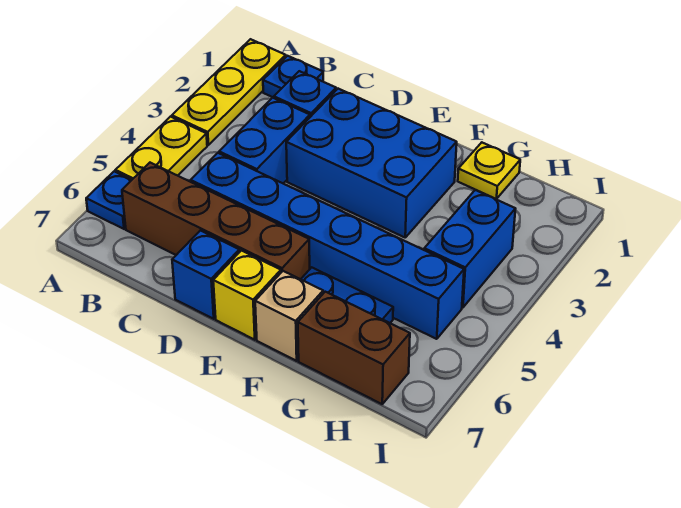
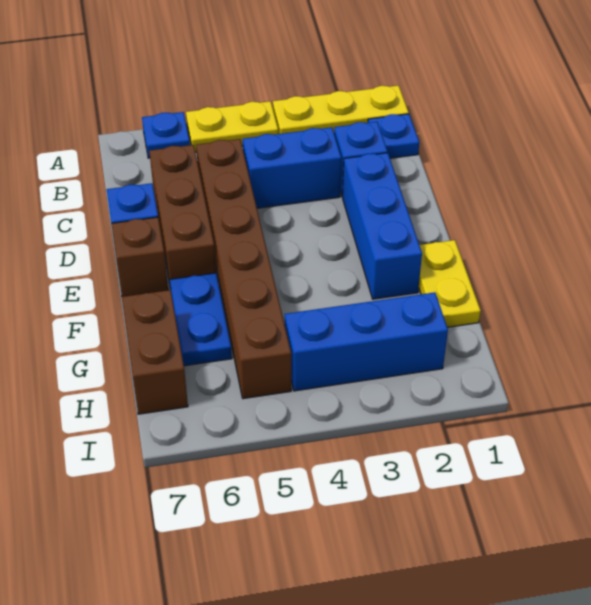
brown brick B6:E6 level 1 -> brown brick C6:E6 level 1
blue brick C5:H5 level 1 -> brown brick C5:H5 level 1
blue brick D2:F3 level 1 -> blue brick D2:F2 level 1
yellow brick E7 level 1 -> brown brick E7 level 1
tan brick F7 level 1 -> none
yellow plate G1 level 1 -> yellow plate F1:G1 level 1
blue brick H3:H4 level 1 -> blue brick H2:H4 level 1

